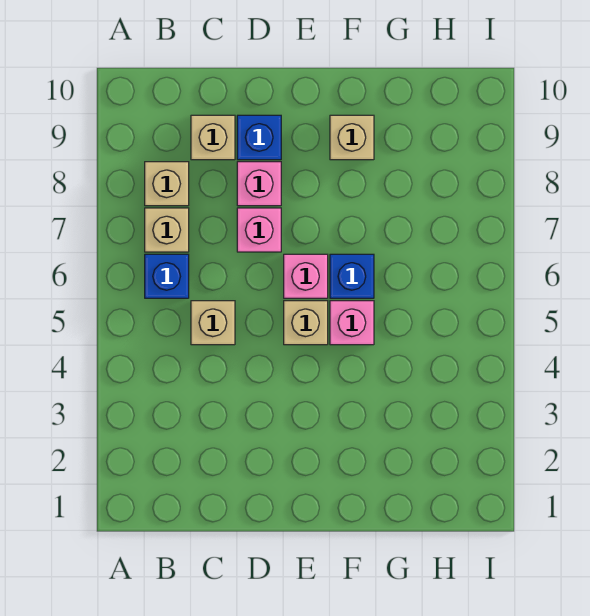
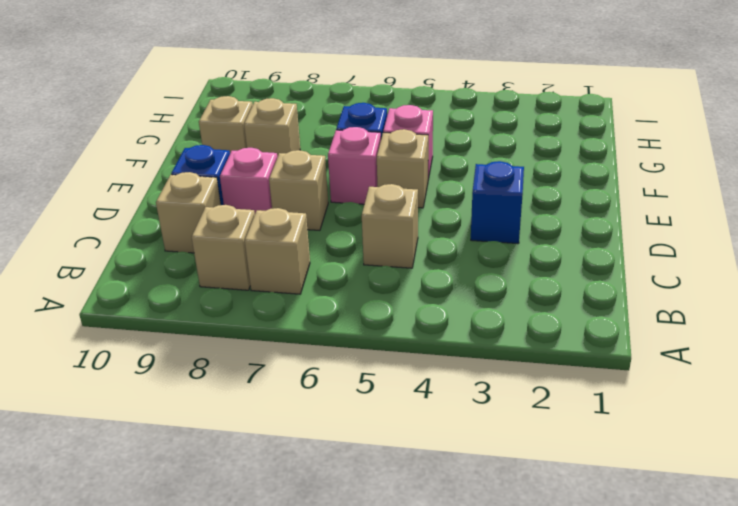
blue brick B6 level 1 -> blue brick D3 level 1
pink brick D7 level 1 -> tan brick D7 level 1
none -> tan brick F8 level 1

